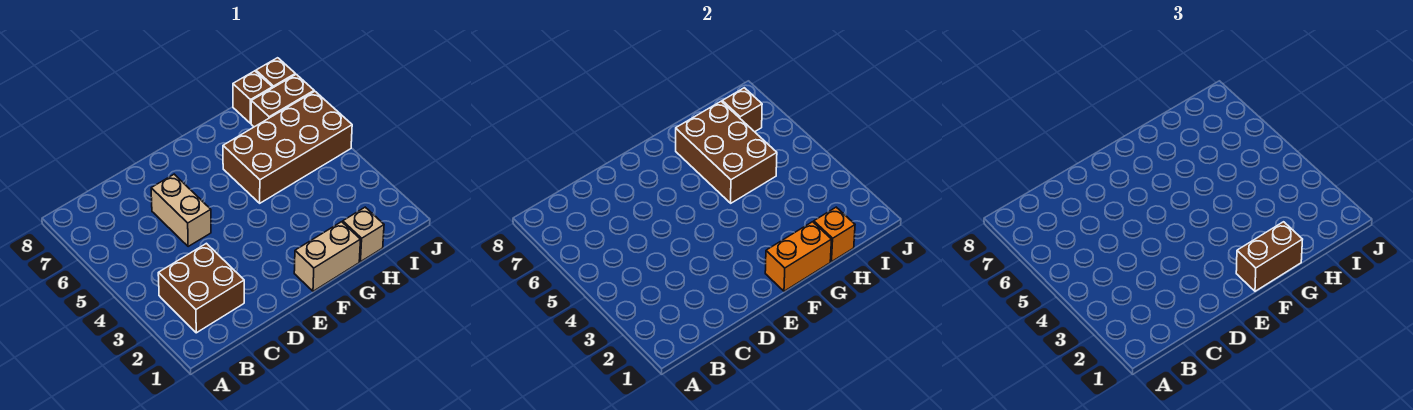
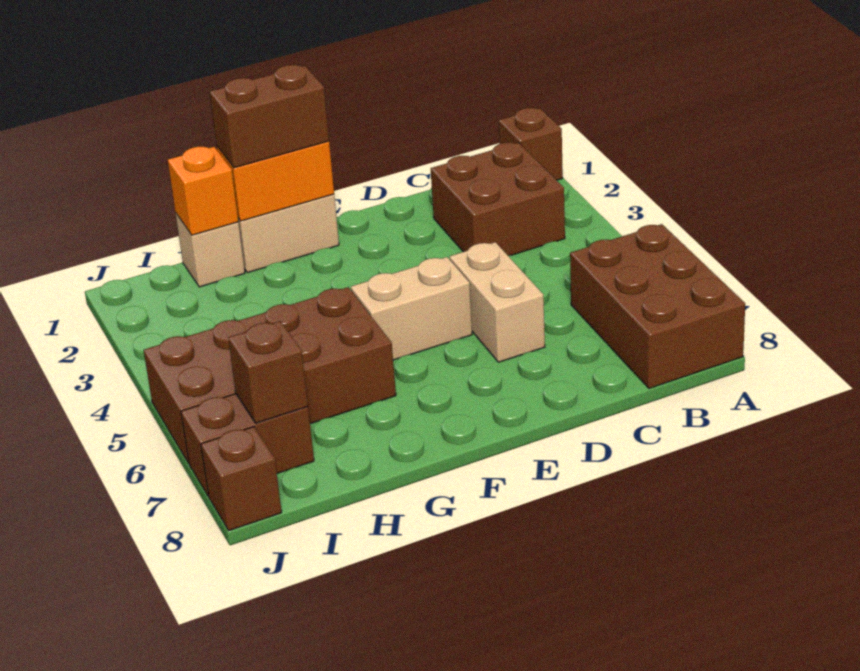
none -> tan brick E5:F5 level 1
brown brick G5:H7 level 2 -> brown brick A6:B8 level 1
brown brick I8 level 1 -> brown brick A1 level 1

